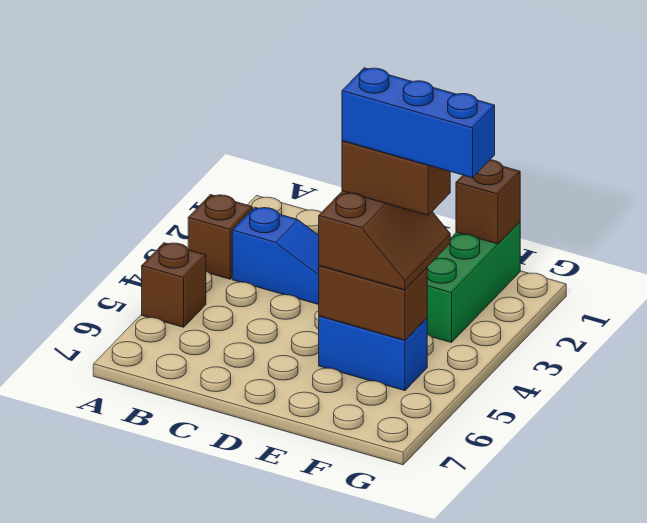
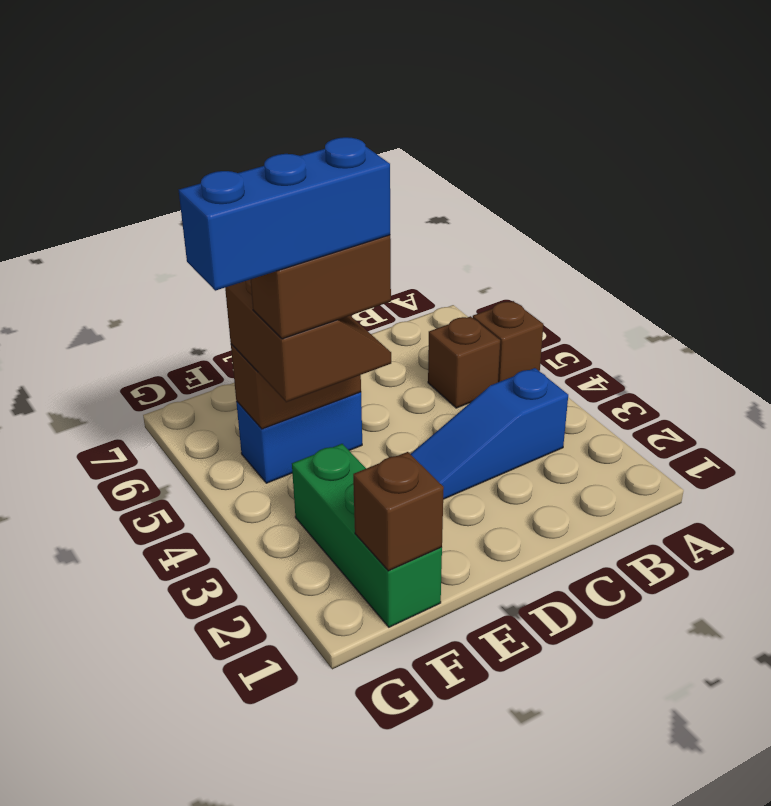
brown brick A3 level 1 -> brown brick B5 level 1
brown slope E4:F5 level 3 top E -> brown slope E4:F5 level 3 top F

